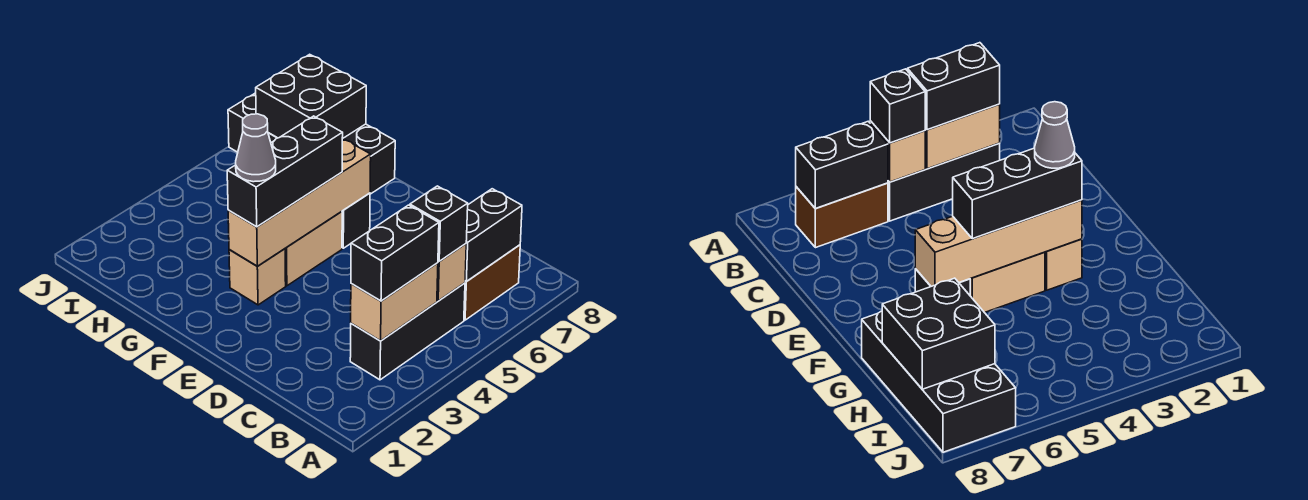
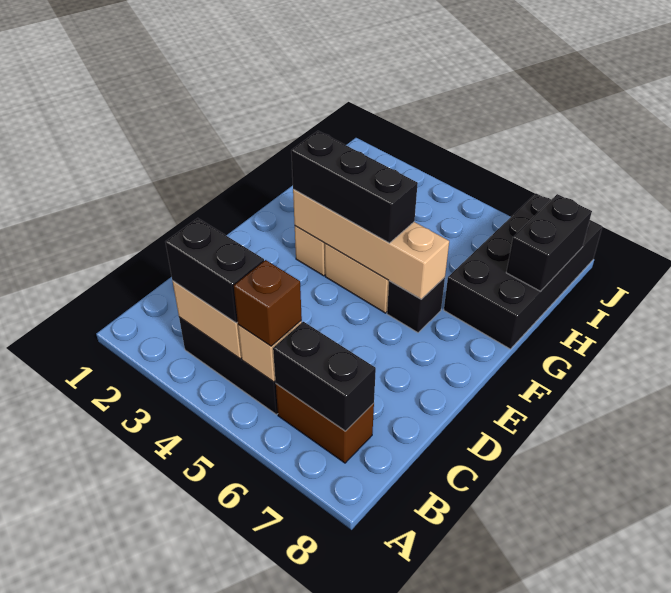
black brick B5 level 3 -> brown brick B5 level 3
grey cone F3 level 4 -> none
black brick H7:I8 level 2 -> black brick H8:I8 level 2

